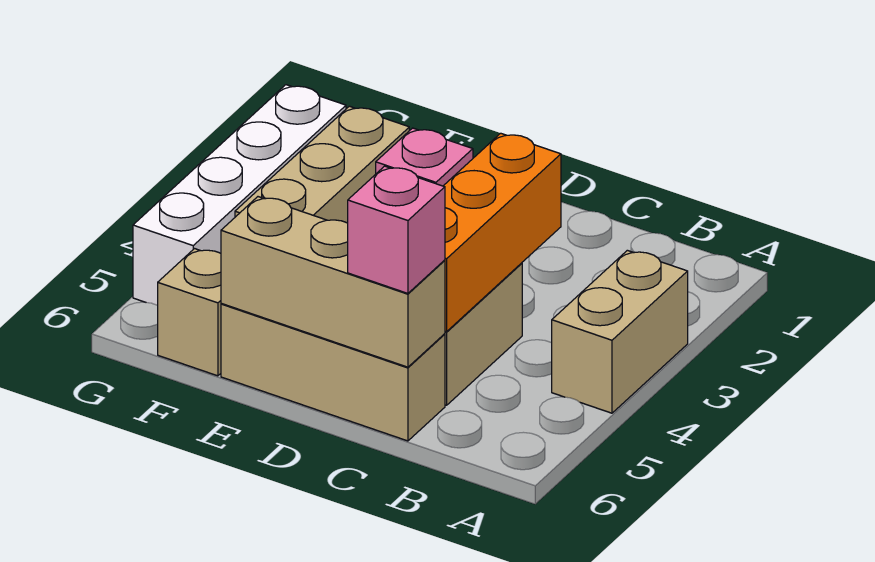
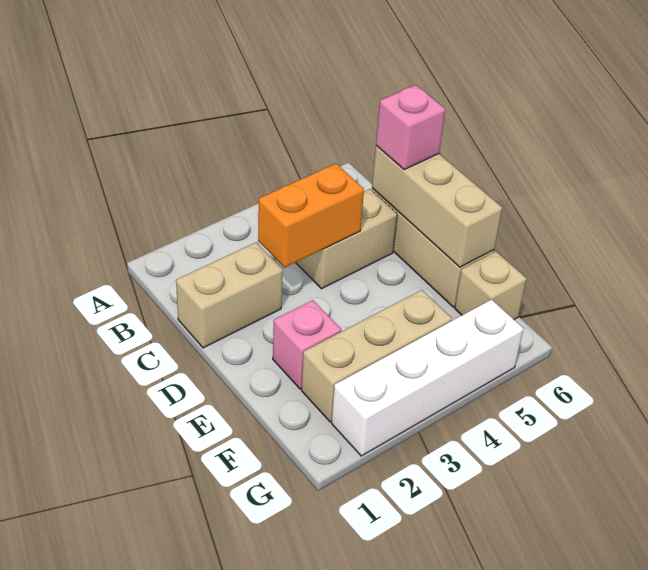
tan brick A3:A4 level 1 -> tan brick C1:C2 level 1
orange brick C3:C5 level 2 -> orange brick C3:C4 level 2

